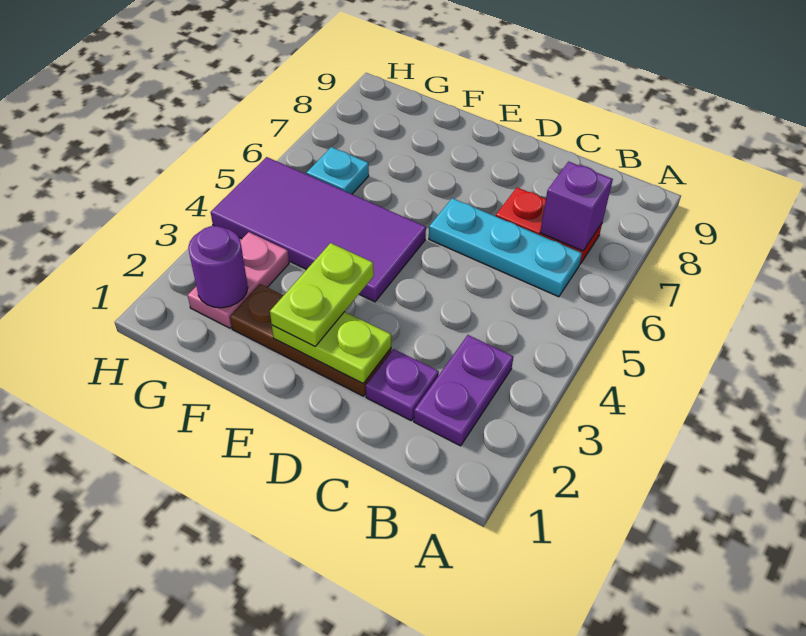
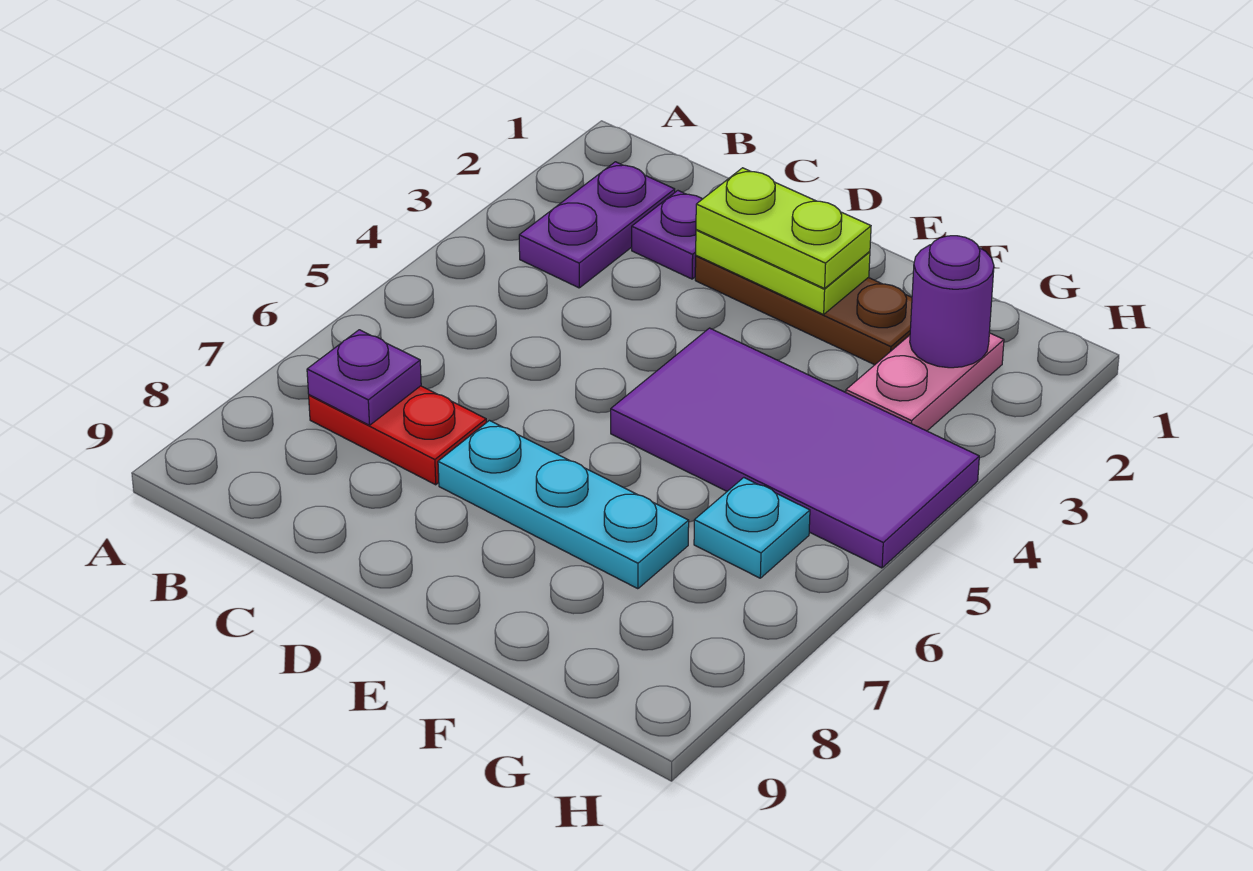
cyan plate B6:D6 level 1 -> cyan plate D7:F7 level 1
purple brick B7 level 2 -> purple plate B7 level 2
lime plate E2:E3 level 3 -> lime plate D2:E2 level 3

